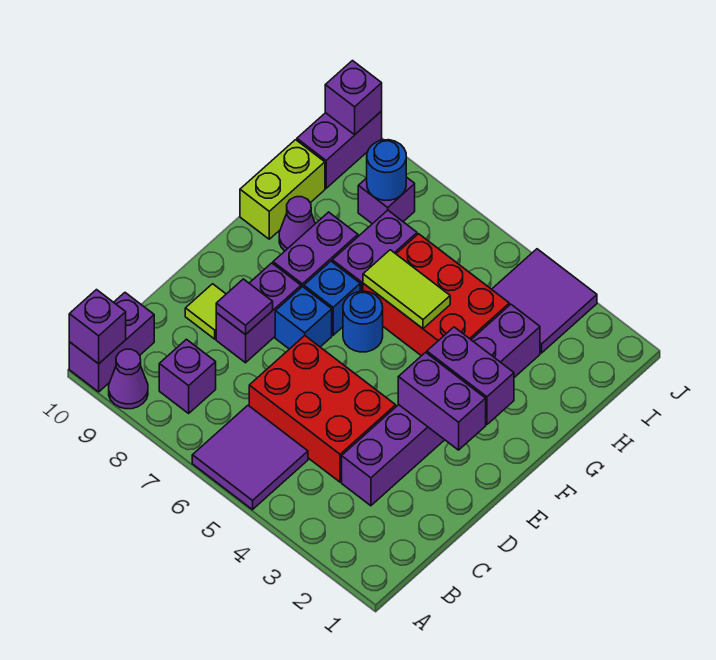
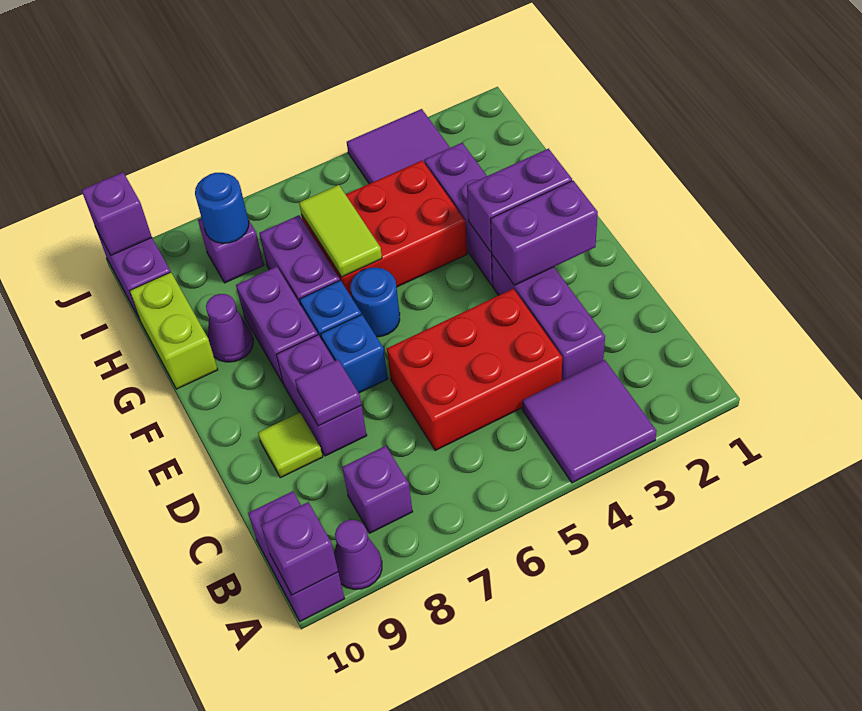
purple tile A5:B6 level 1 -> purple tile A3:B4 level 1
lime tile G5:G6 level 2 -> lime tile G6:H6 level 2

